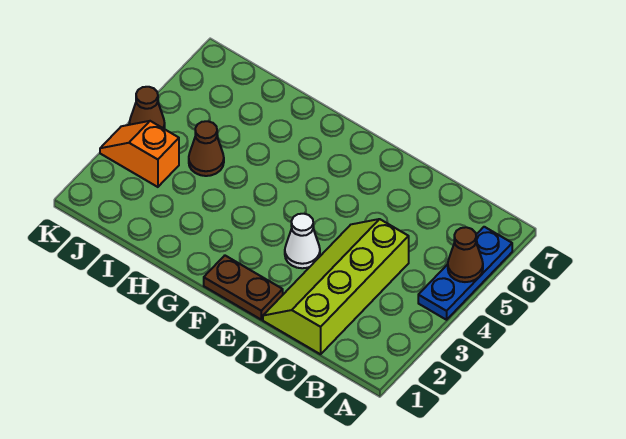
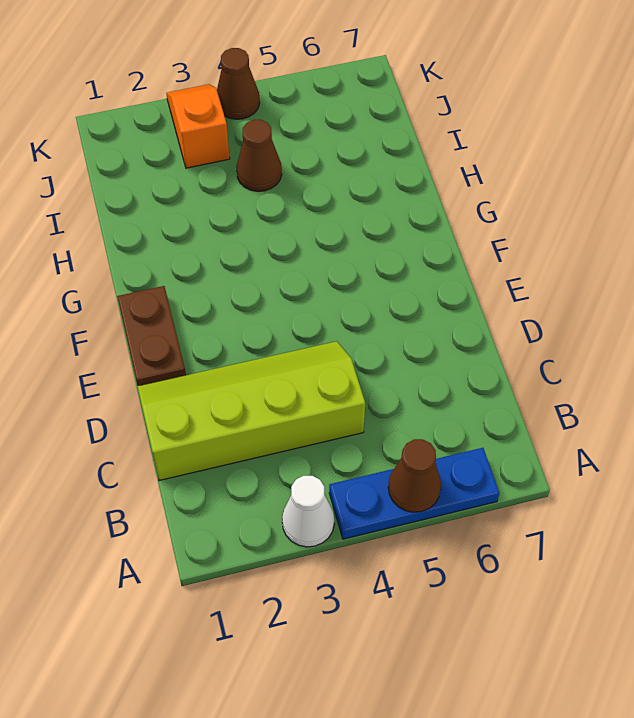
white cone E3 level 1 -> white cone A3 level 1

